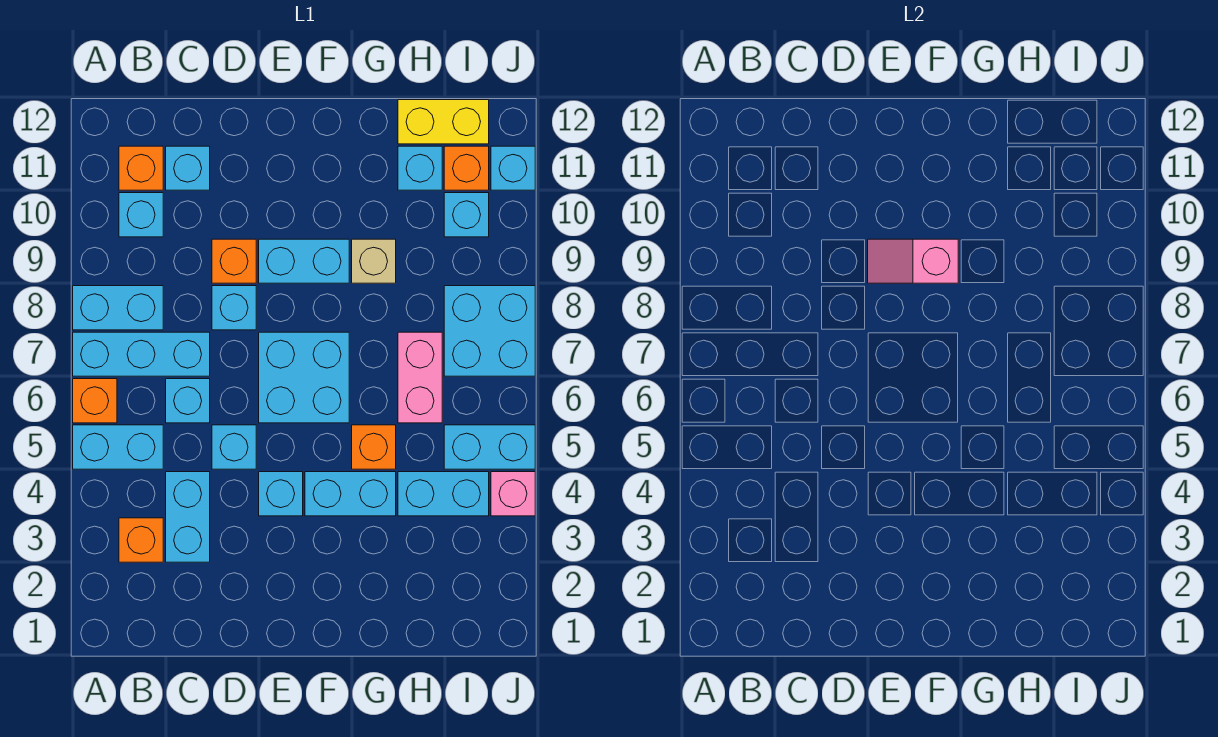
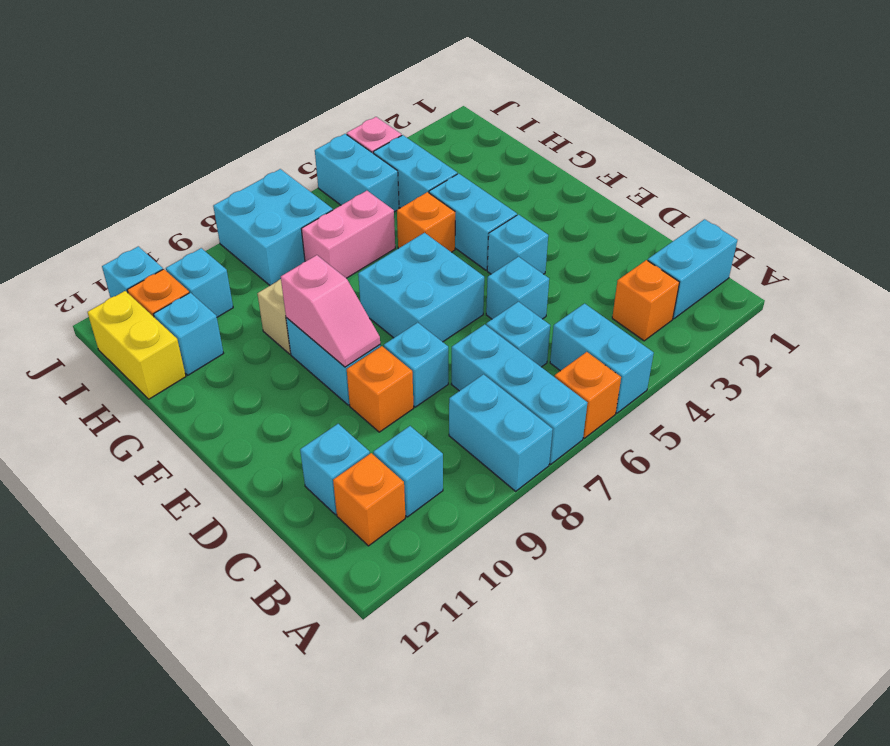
cyan brick C3:C4 level 1 -> cyan brick B1:B2 level 1

